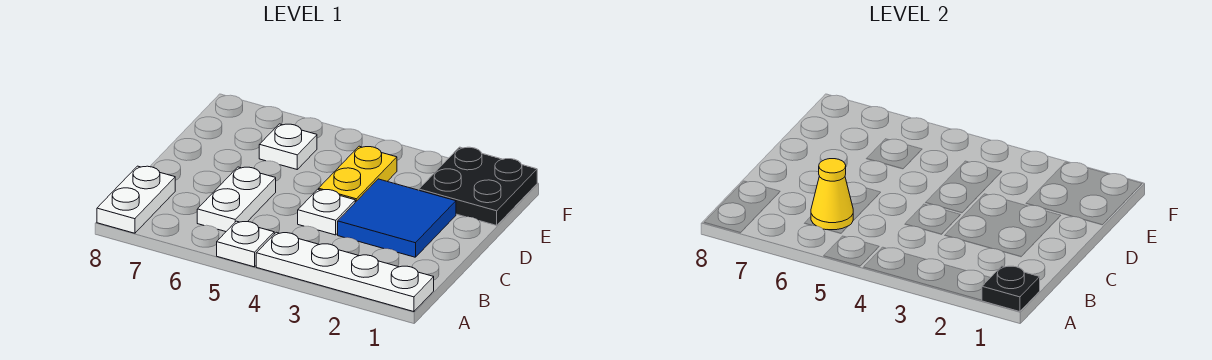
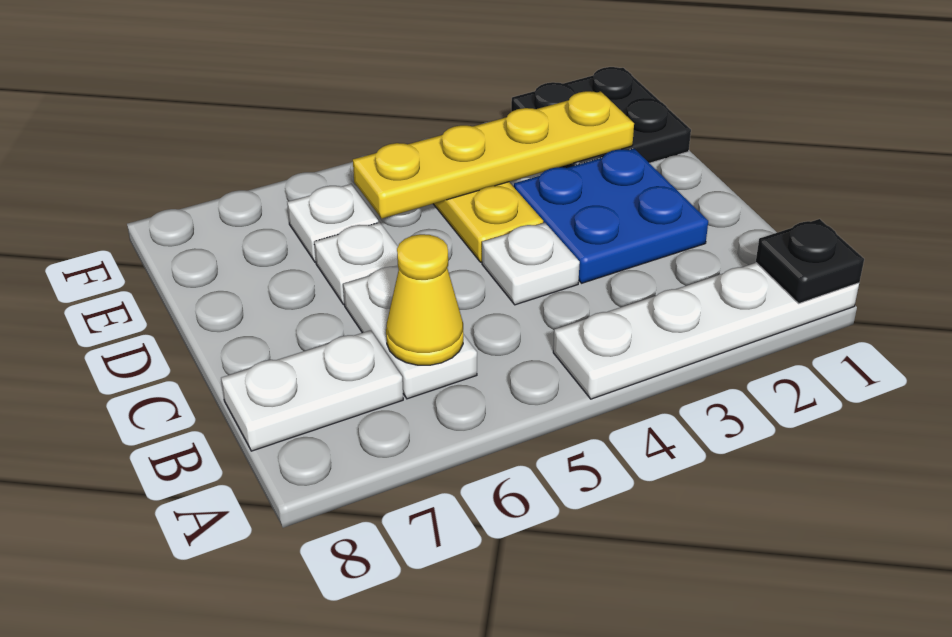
white plate A5 level 1 -> white plate D6 level 1
white plate A8:B8 level 1 -> white plate B7:B8 level 1
blue tile C2:D3 level 1 -> blue plate C2:D3 level 1
none -> yellow plate E2:E5 level 2

